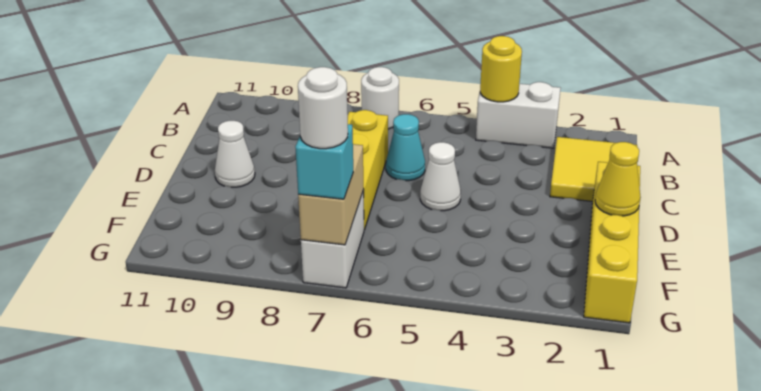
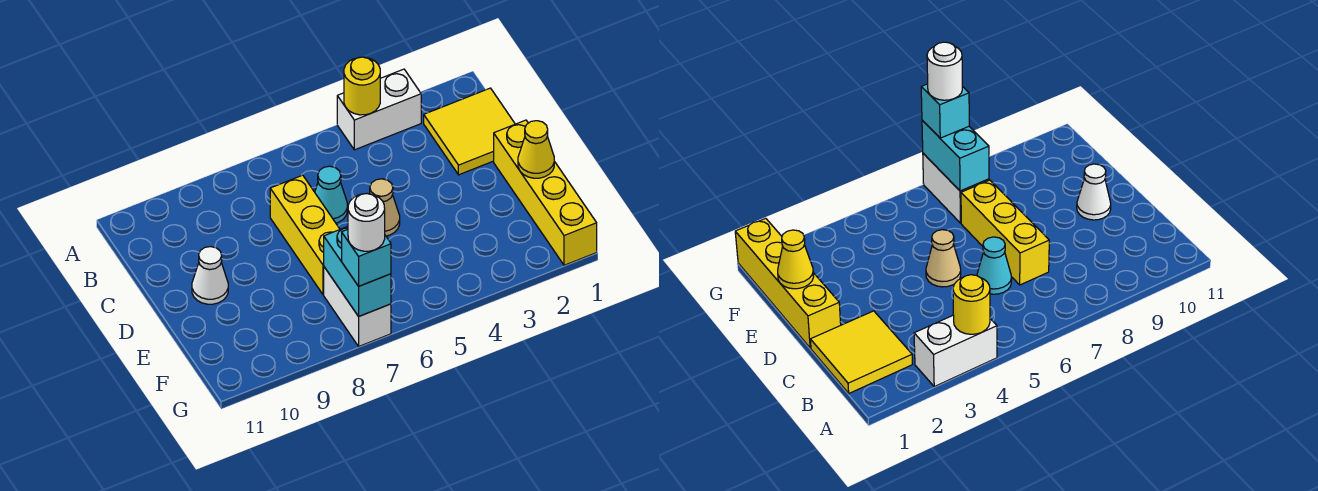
white round brick A7 level 1 -> none
white cone D5 level 1 -> tan cone D5 level 1
tan brick F7:G7 level 2 -> cyan brick F7:G7 level 2

